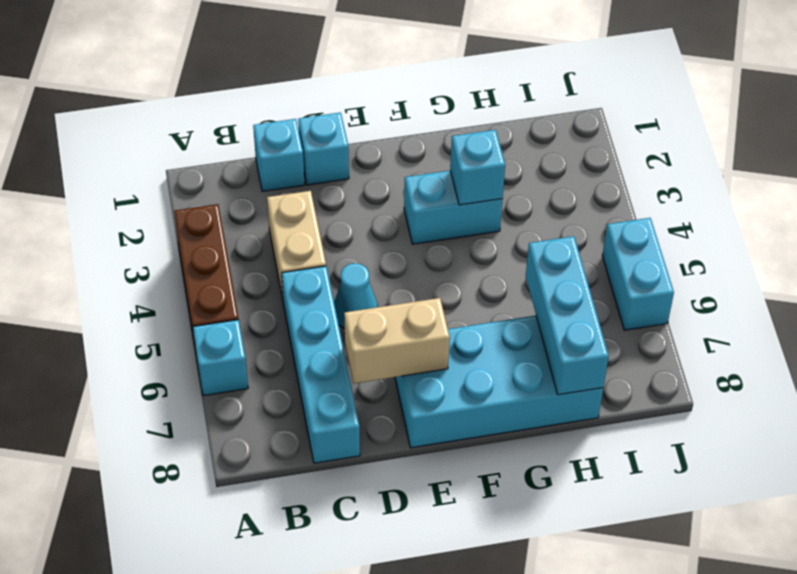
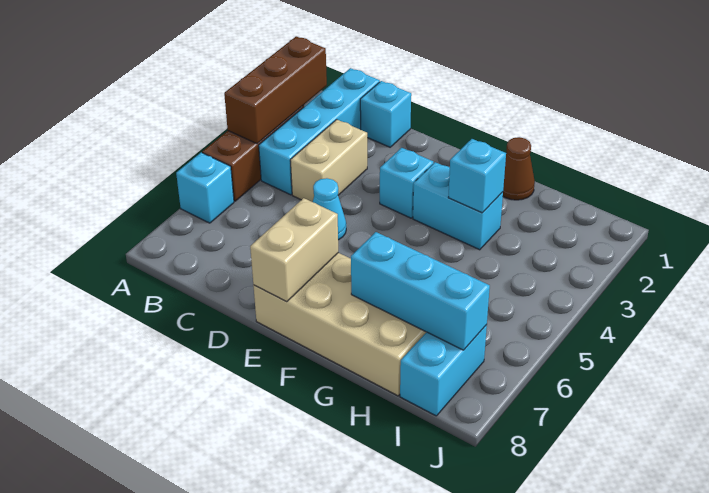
none -> brown brick A2:A4 level 2
cyan brick C5:C8 level 1 -> cyan brick B1:B4 level 1
cyan brick D1 level 1 -> cyan brick E3 level 1
tan brick D7:E7 level 2 -> tan brick E7:E8 level 2
cyan brick E7:H8 level 1 -> tan brick E7:H8 level 1
none -> brown cone G1 level 1
cyan brick H6:H8 level 2 -> cyan brick G7:I7 level 2
cyan brick J5:J6 level 1 -> cyan brick I7:I8 level 1

